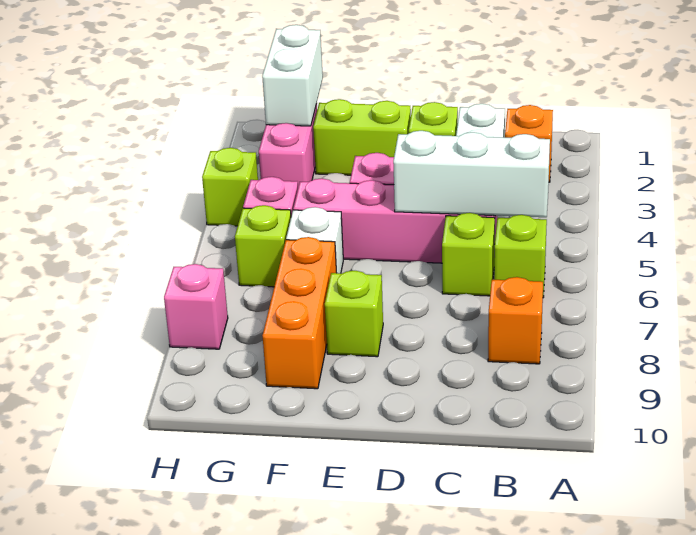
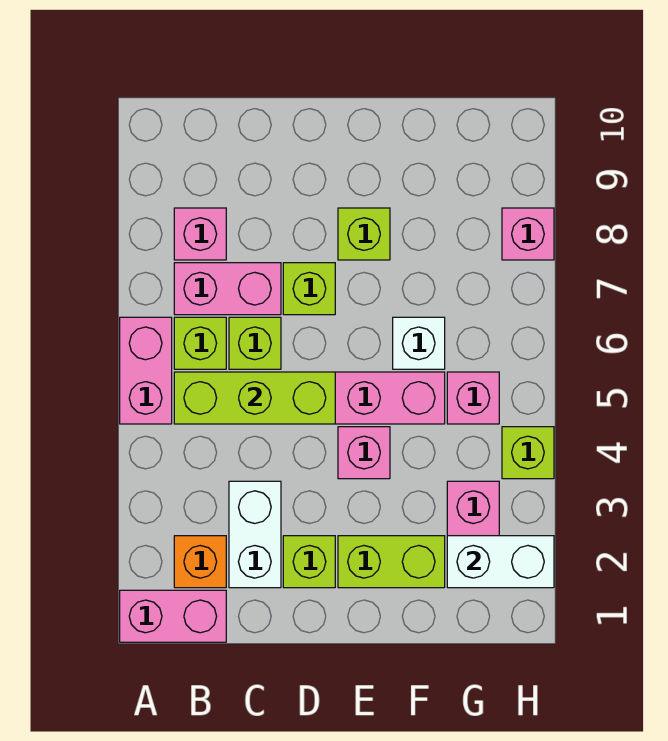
none -> pink brick A1:B1 level 1
none -> pink brick A5:A6 level 1
white brick B5:D5 level 2 -> lime brick B5:D5 level 2
none -> pink brick B7:C7 level 1
orange brick B8 level 1 -> pink brick B8 level 1
orange brick F7:F9 level 1 -> none
white brick G1:G2 level 2 -> white brick G2:H2 level 2
lime brick G6 level 1 -> lime brick D7 level 1

